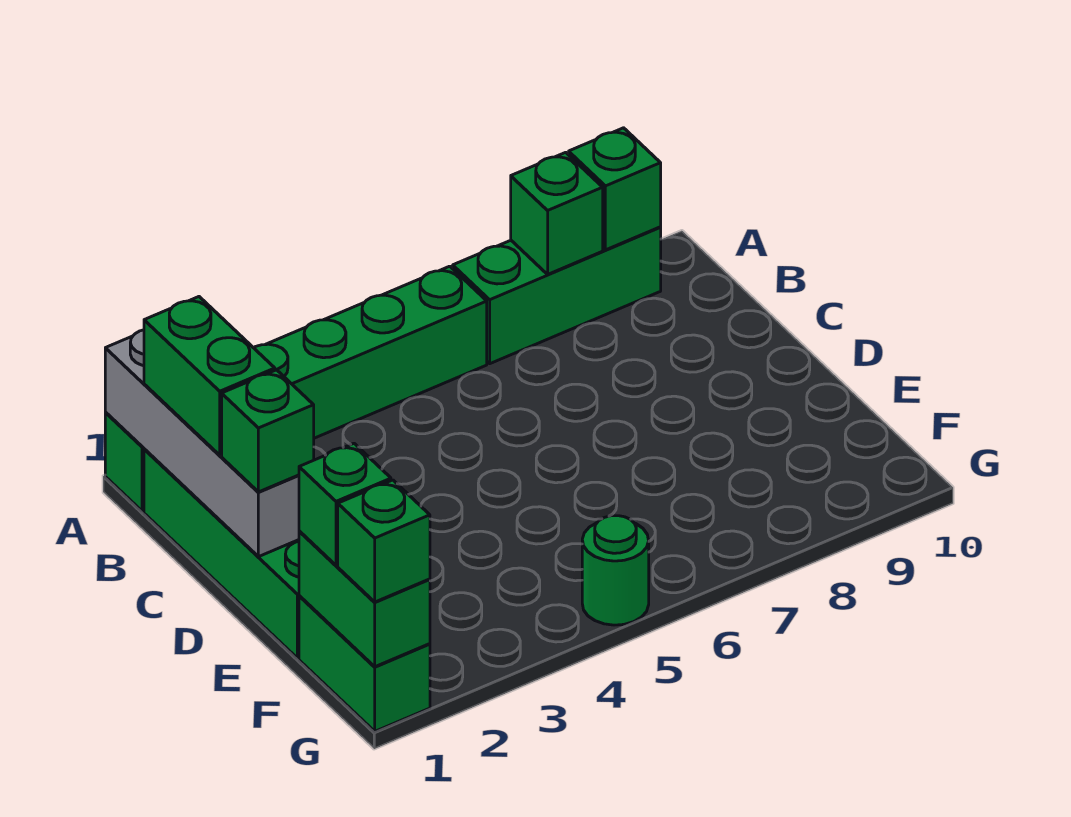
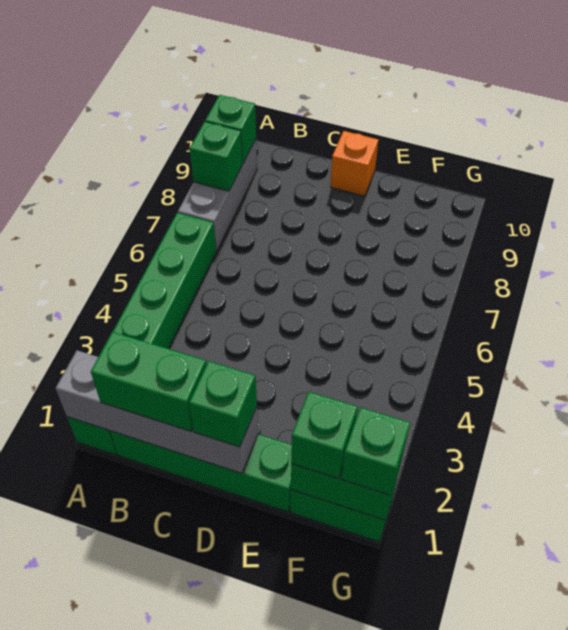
green brick A7:A9 level 1 -> grey brick A7:A9 level 1
none -> orange brick D10 level 1
green round brick G5 level 1 -> none

